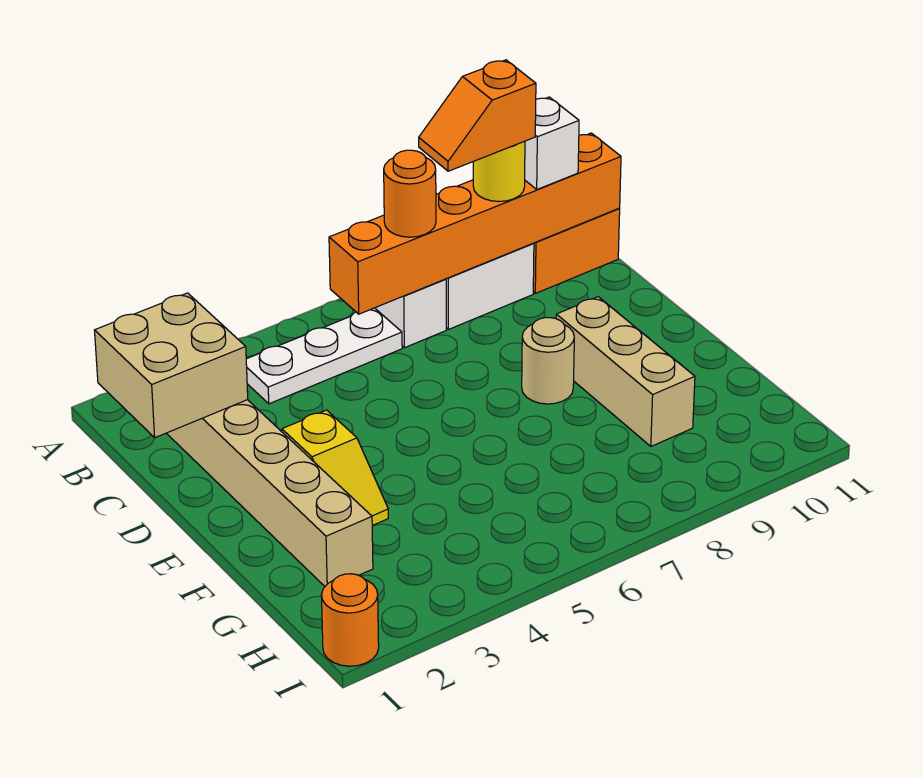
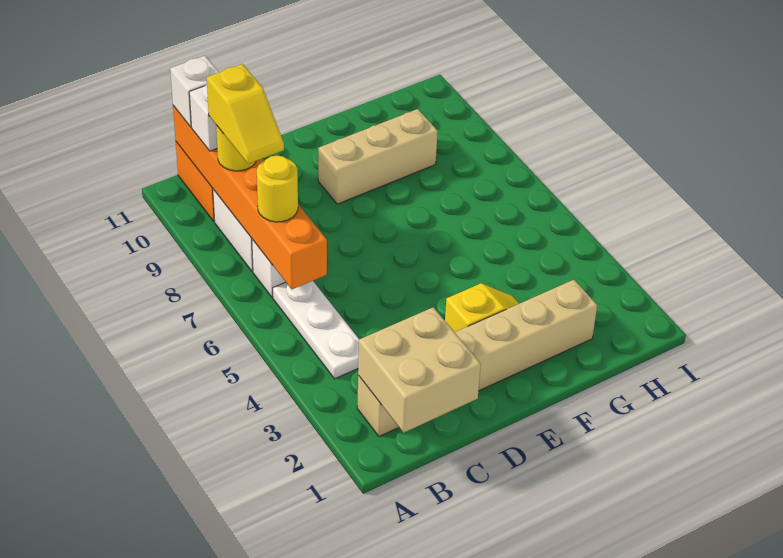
orange round brick B7 level 3 -> yellow round brick B7 level 3
orange slope B8:B9 level 4 top 9 -> yellow slope B8:B9 level 4 top 9
none -> white brick B11 level 3
tan round brick E8 level 1 -> none
orange round brick I1 level 1 -> none

